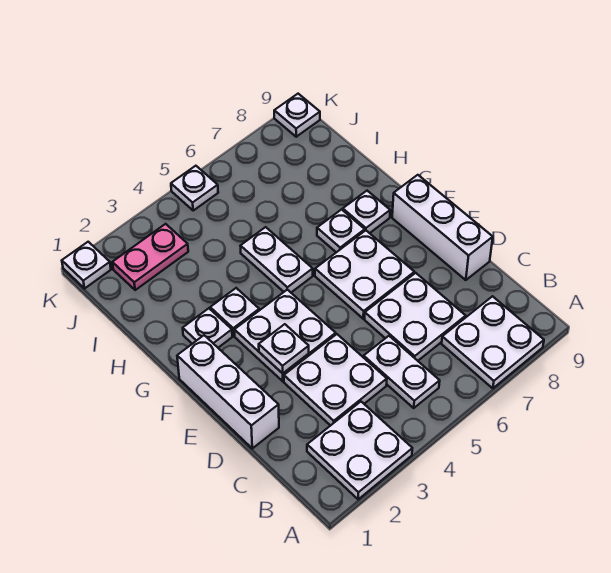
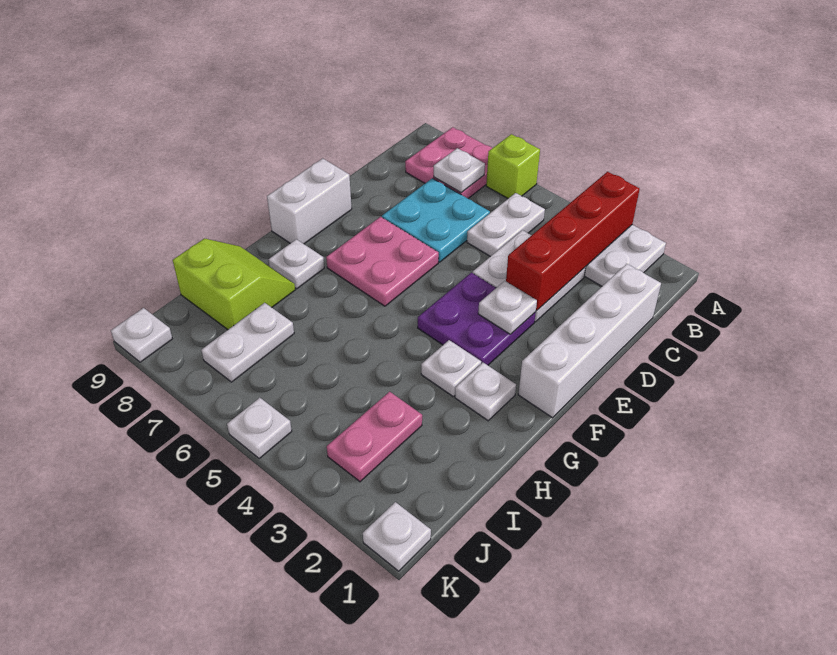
none -> red brick A3:D3 level 2
none -> lime brick A6 level 1
white plate A7:B8 level 1 -> pink plate A7:B8 level 1
white plate C6:D7 level 1 -> cyan plate C6:D7 level 1
white brick D1:F1 level 1 -> white brick C1:F1 level 1
white brick D9:F9 level 1 -> white brick E9:F9 level 1
white plate E3:F4 level 1 -> purple plate E3:F4 level 1
white plate E6:F7 level 1 -> pink plate E6:F7 level 1
white plate G5:H5 level 1 -> white plate I7:J7 level 1
white plate G7 level 1 -> white plate B7 level 2
none -> lime slope H8:I9 level 1 top I
pink plate J2:J3 level 1 -> pink plate I3:J3 level 1

